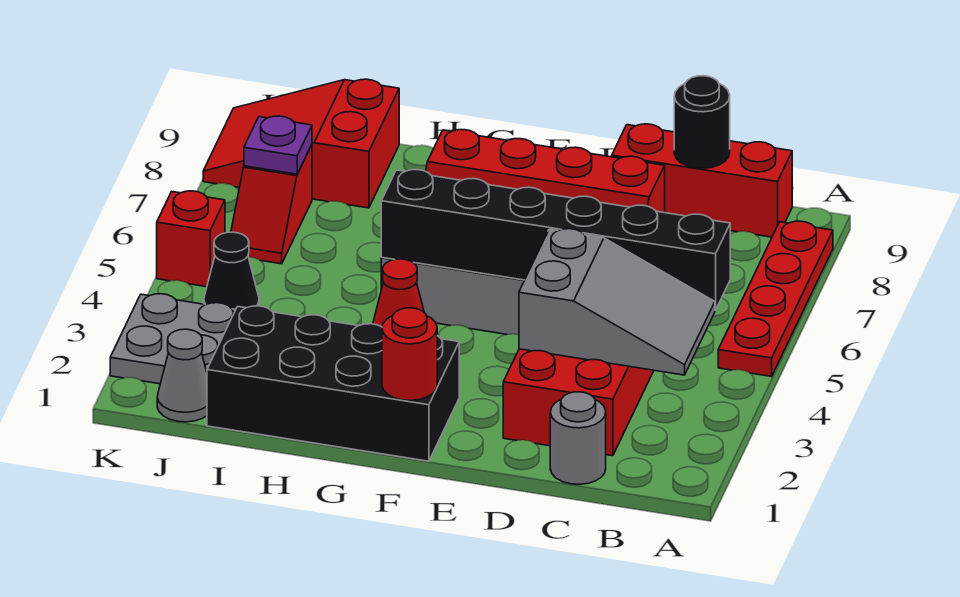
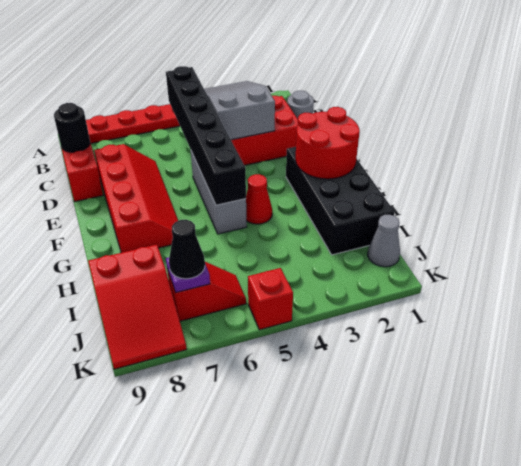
red round brick F1 level 2 -> red round brick F1:G2 level 2
grey plate J2:K3 level 1 -> none
black cone J4 level 1 -> black cone J7 level 3

